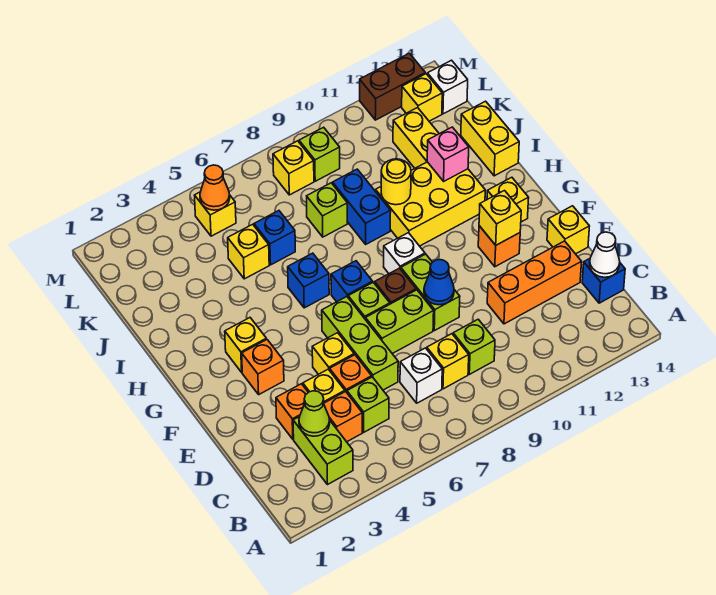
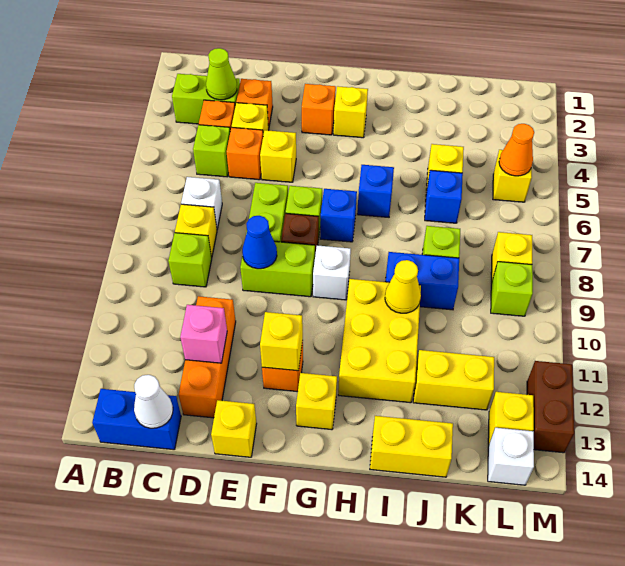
blue brick C14 level 1 -> blue brick B14:C14 level 1
lime brick D6:F6 level 1 -> none
yellow round brick I10 level 2 -> yellow cone I10 level 2
pink brick I12 level 2 -> pink brick D12 level 2

